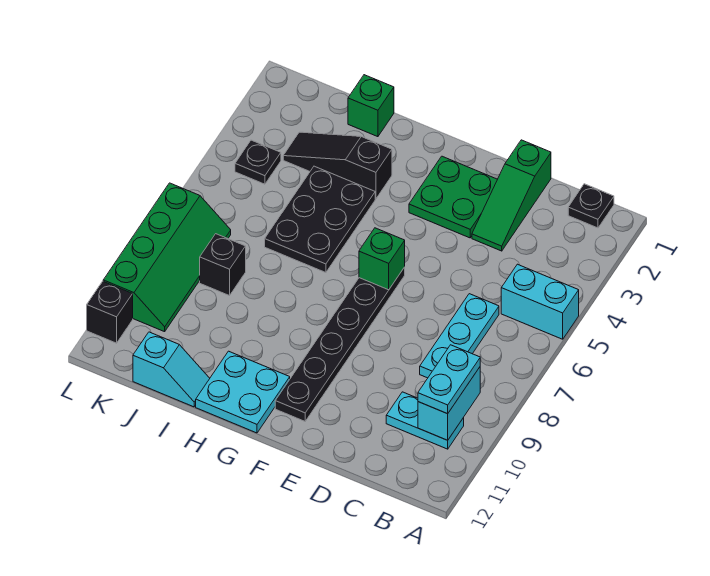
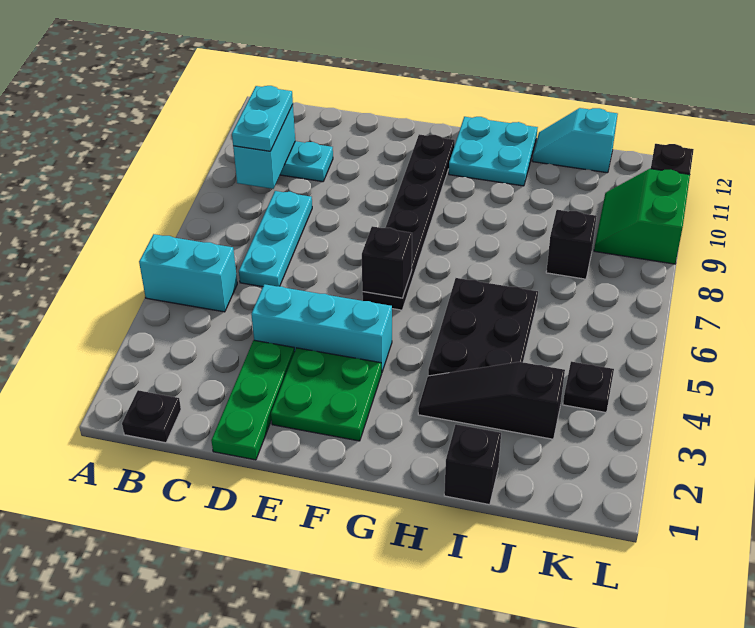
green slope D1:D3 level 1 top 1 -> green plate D1:D3 level 1
none -> cyan brick D4:F4 level 1
green brick F6 level 2 -> black brick F6 level 2
black slope H3:J3 level 1 top H -> black slope H3:J3 level 1 top J
green brick I1 level 1 -> black brick I1 level 1
green slope K7:L10 level 1 top L -> green slope K9:L10 level 1 top L

